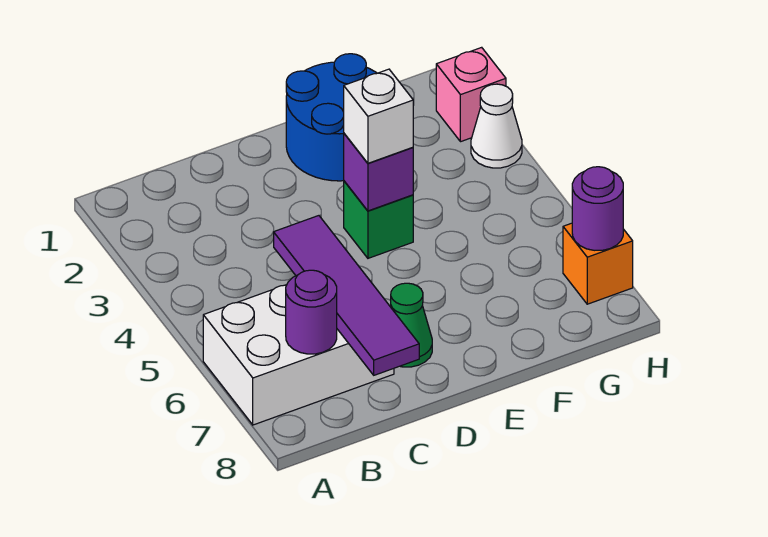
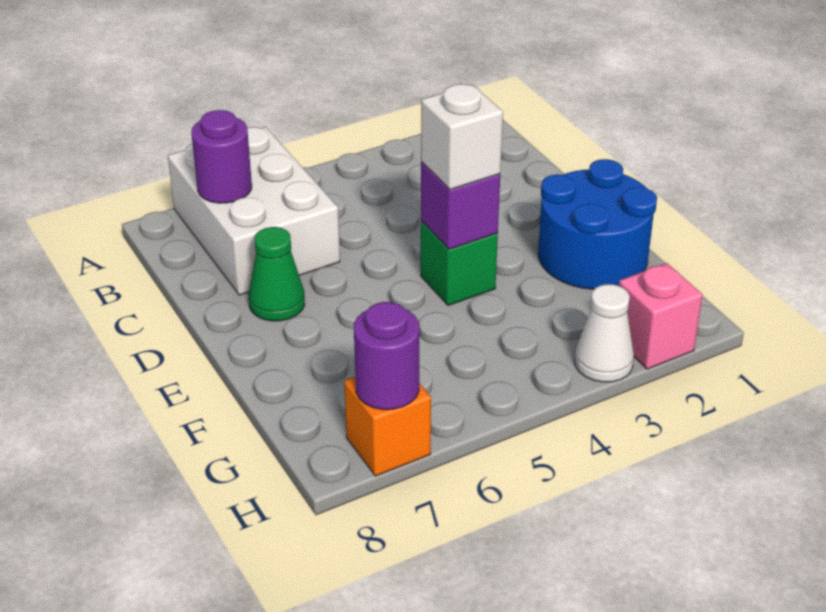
purple tile C5:C8 level 2 -> none

